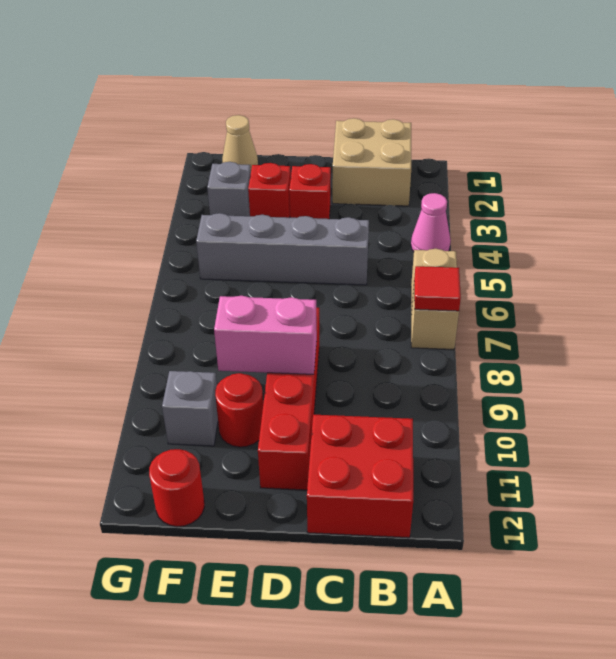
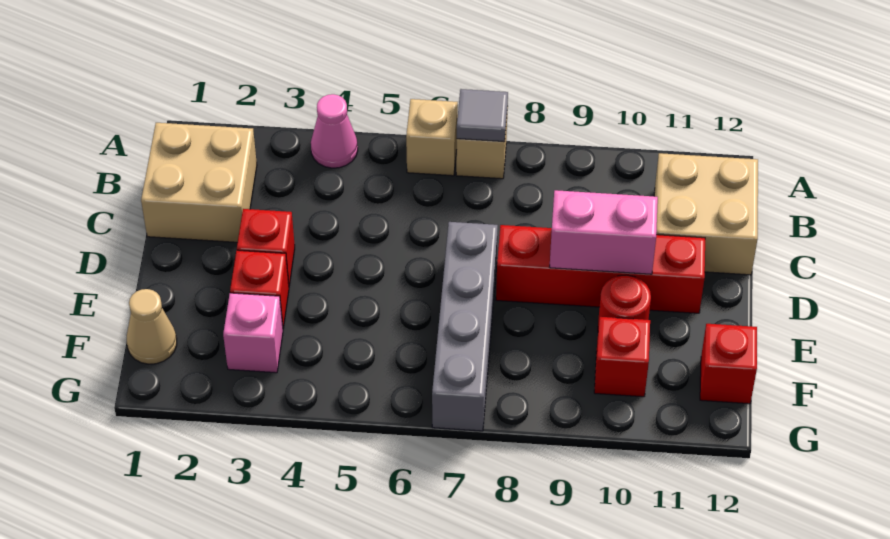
red tile A7 level 2 -> grey tile A7 level 2
red brick B11:C12 level 1 -> tan brick B11:C12 level 1
grey brick C5:F5 level 1 -> grey brick D7:G7 level 1
pink brick D9:E9 level 2 -> pink brick D9:D10 level 2
grey brick F3 level 1 -> pink brick F3 level 1
grey brick F10 level 1 -> red brick F10 level 1
red round brick F12 level 1 -> red brick F12 level 1

